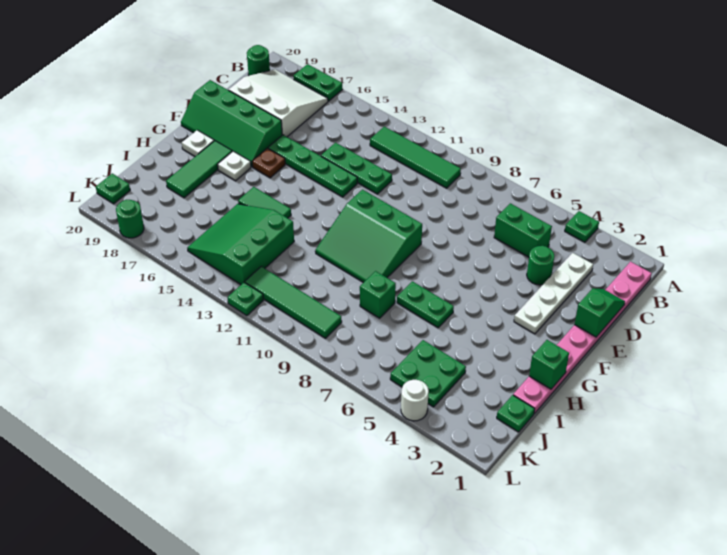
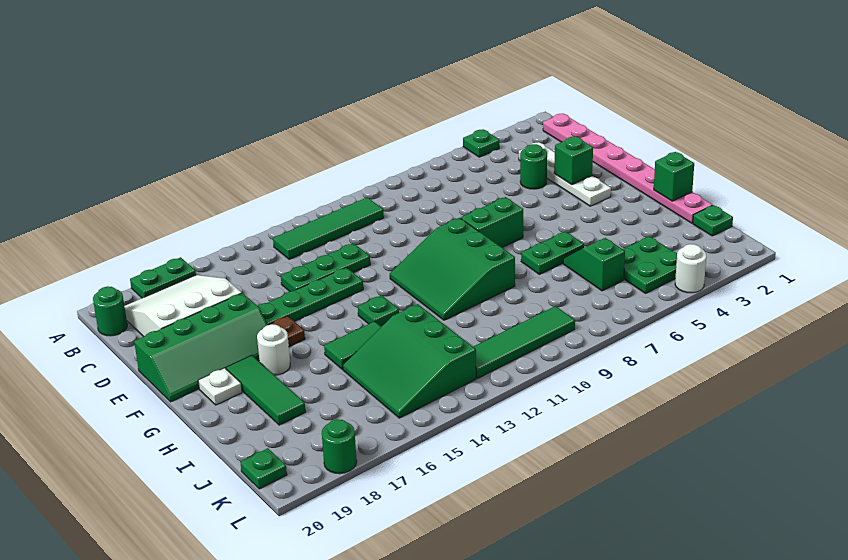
green brick C5:C6 level 1 -> green brick F7:F8 level 1
green slope D1:E1 level 2 top E -> green slope I6:J6 level 1 top J
green slope F9:H11 level 1 top F -> green slope F9:H11 level 1 top 9
white plate G17 level 1 -> white round brick G17 level 1
green brick I8 level 1 -> green brick E3 level 2
green plate L12 level 1 -> green plate G13 level 1

